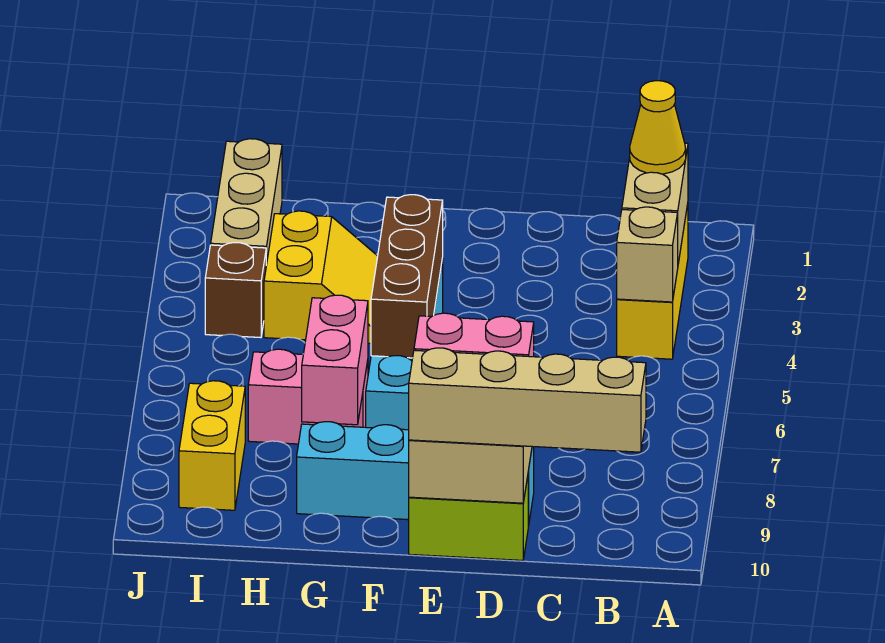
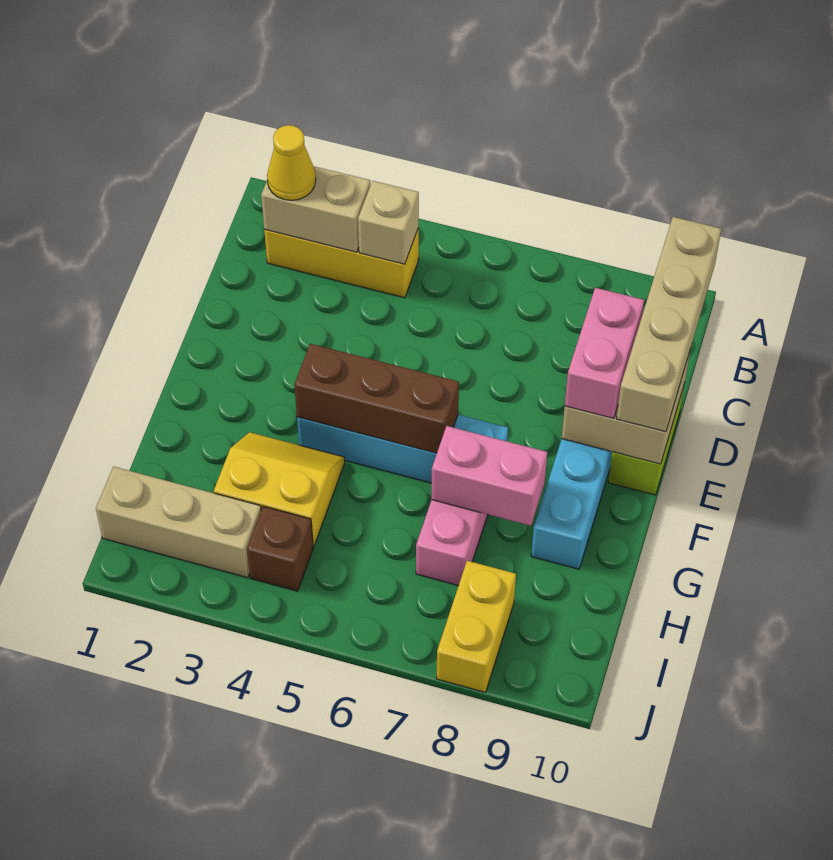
yellow brick I8:I9 level 1 -> yellow brick I8:J8 level 1

